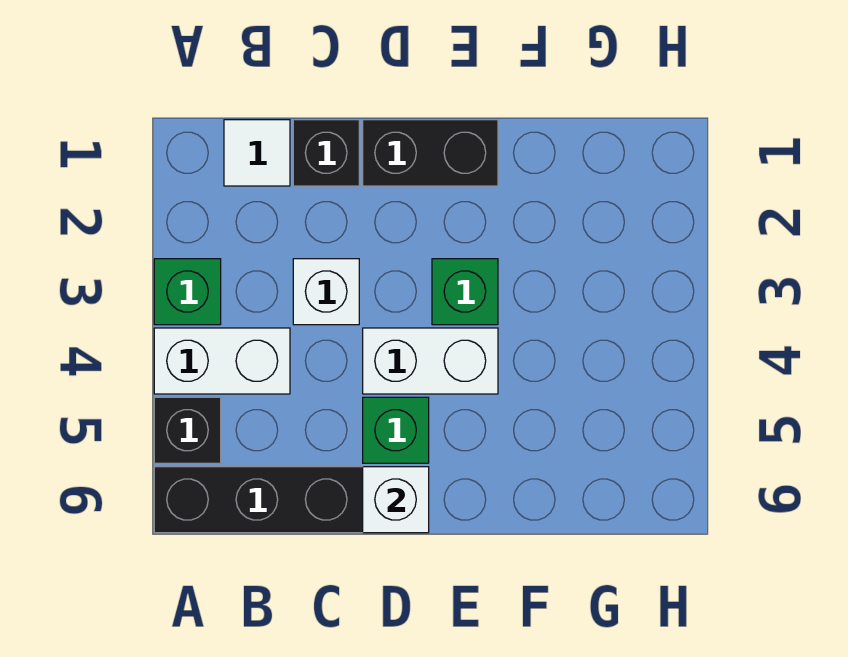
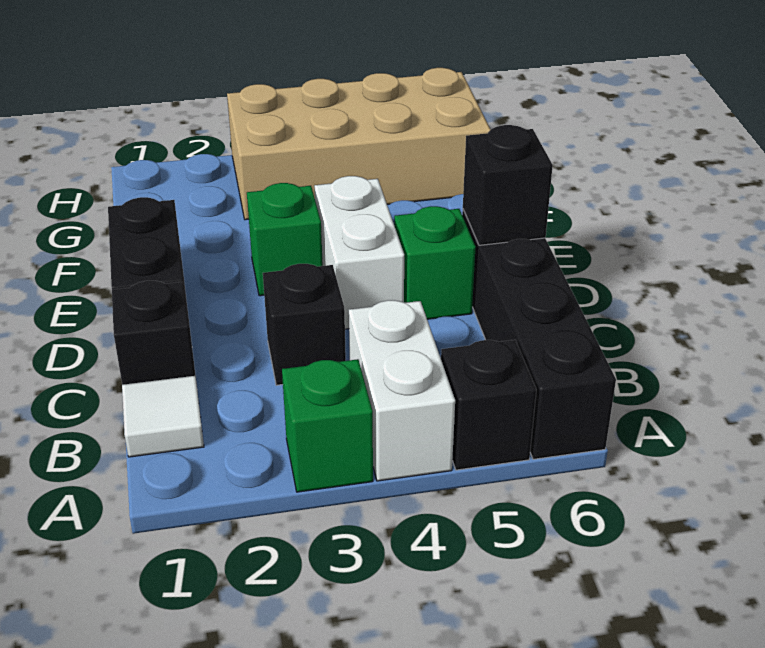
white brick C3 level 1 -> black brick C3 level 1
white brick D6 level 2 -> black brick D6 level 2
none -> tan brick G3:H6 level 1

